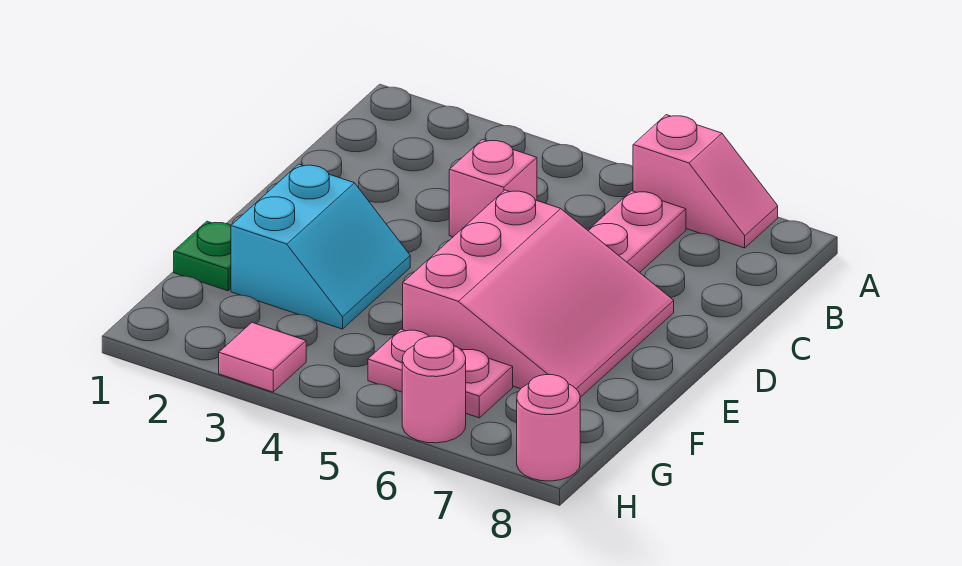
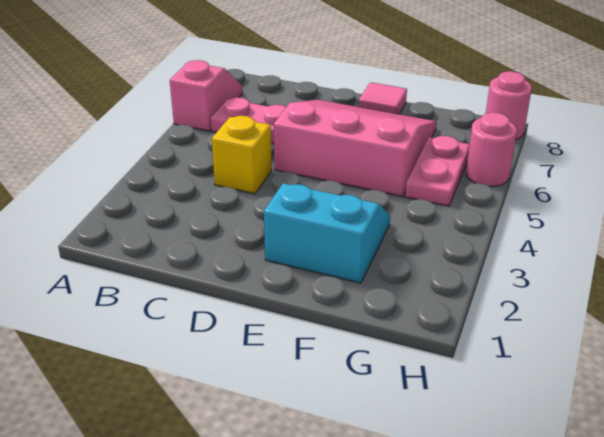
pink brick C4 level 1 -> yellow brick C4 level 1
green plate F1 level 1 -> none
pink tile H3 level 1 -> pink tile E8 level 1

